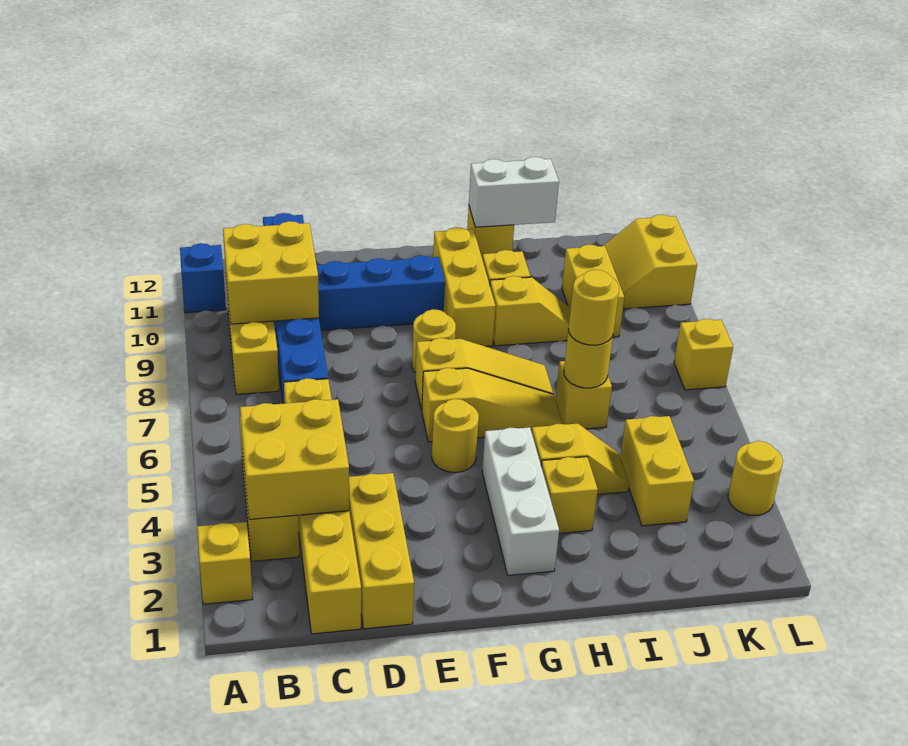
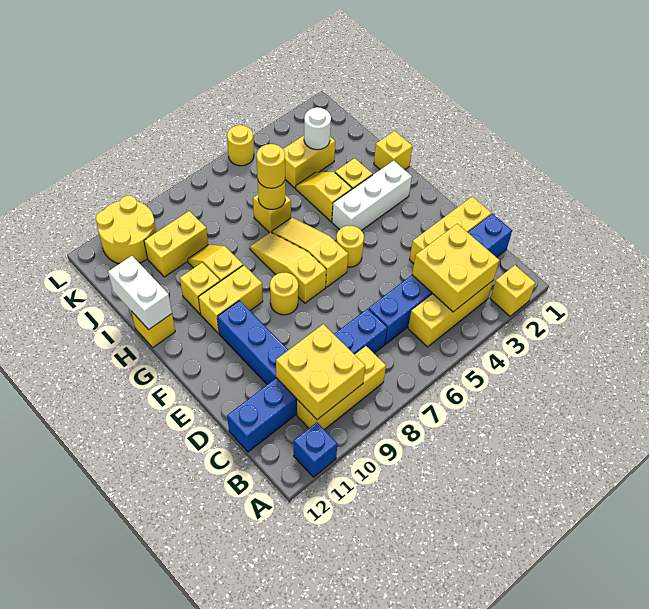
yellow brick C1:C6 level 1 -> blue brick C1:C6 level 1
yellow brick G9:G11 level 1 -> yellow brick G9:G10 level 1
none -> white round brick J3 level 2
yellow slope K10:L11 level 1 top L -> yellow round brick K10:L11 level 1
yellow round brick L3 level 1 -> yellow round brick L5 level 1
yellow brick L7 level 1 -> yellow brick H1 level 1

